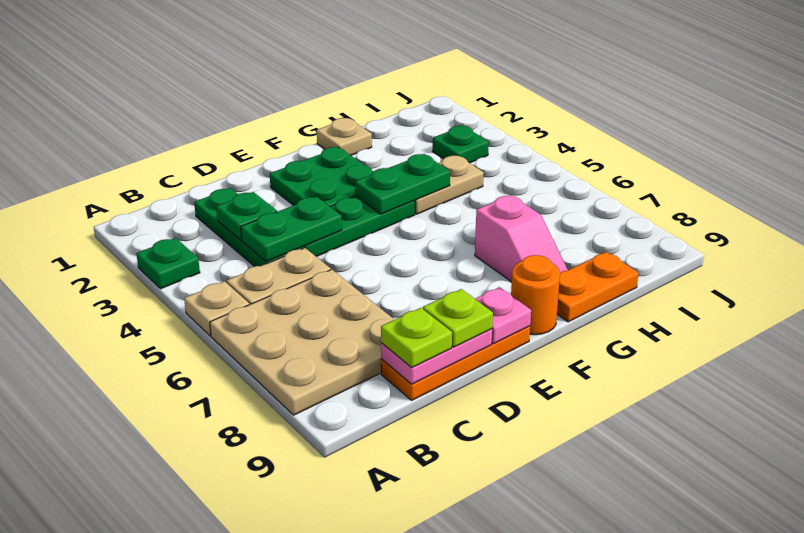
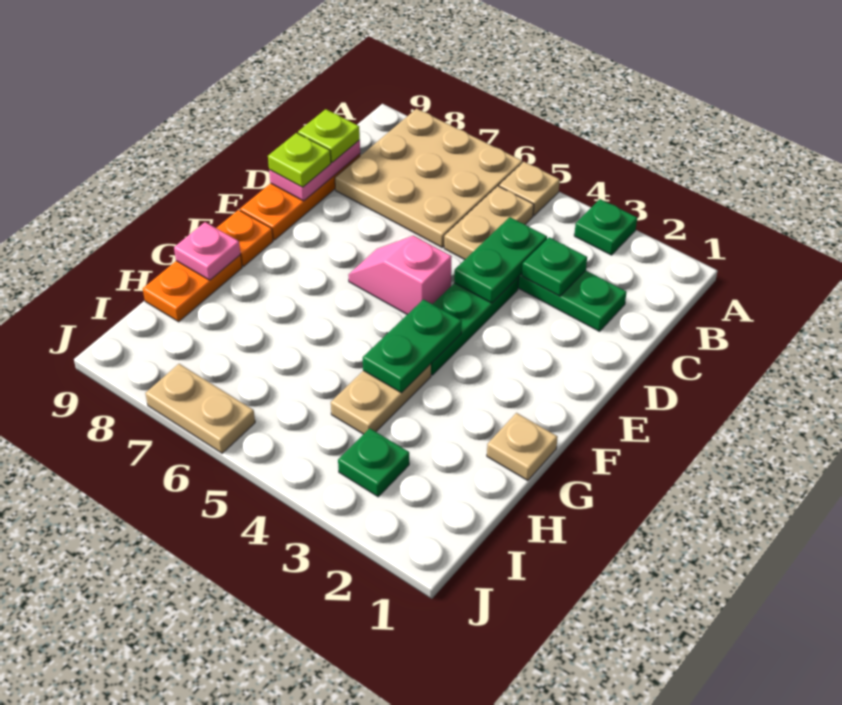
green plate E2:F3 level 1 -> none
pink plate E9 level 2 -> pink plate G9 level 2
orange round brick F9 level 1 -> orange plate F9 level 1
pink slope G7:G8 level 1 top 7 -> pink slope E5:E6 level 1 top 5
none -> tan plate J6:J7 level 1

